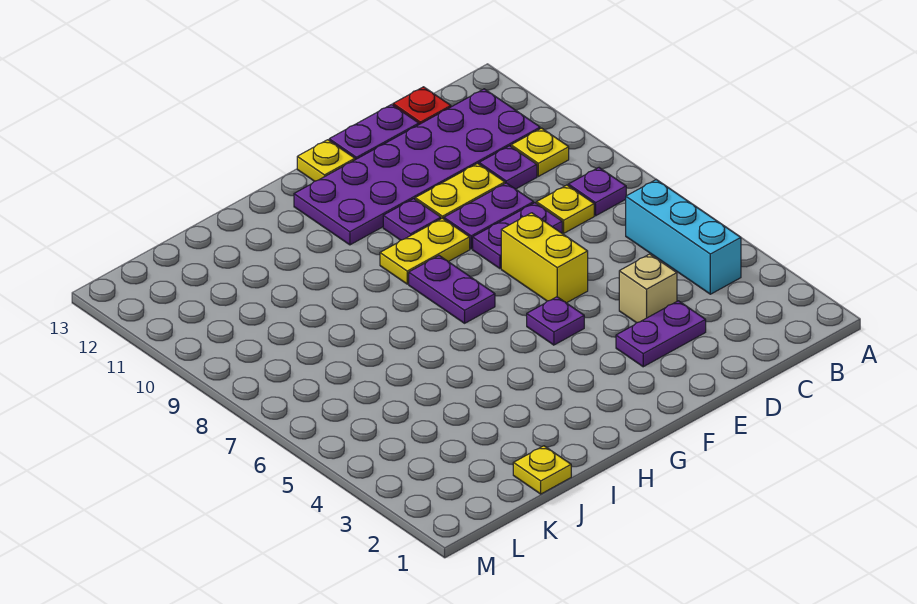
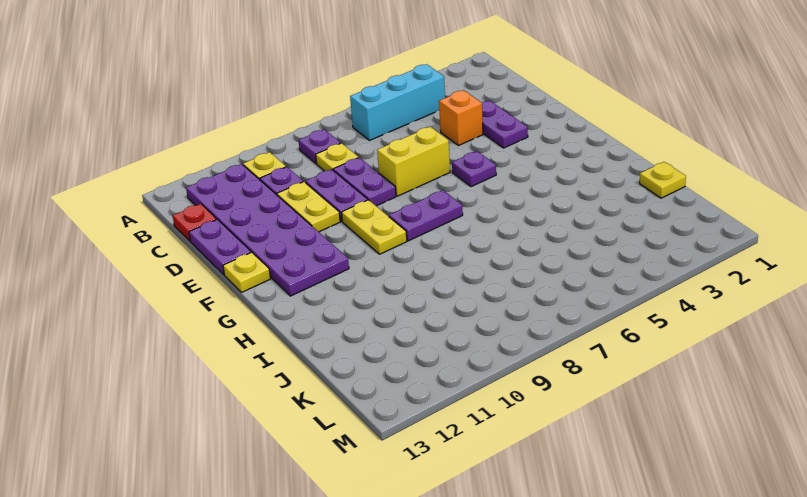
tan brick D4 level 1 -> orange brick D4 level 1
purple plate F10 level 1 -> none

